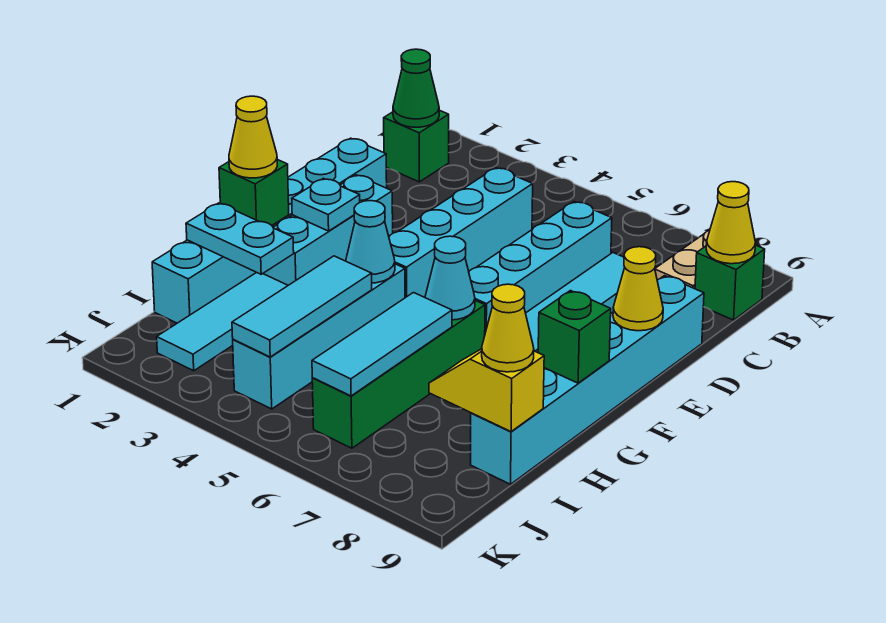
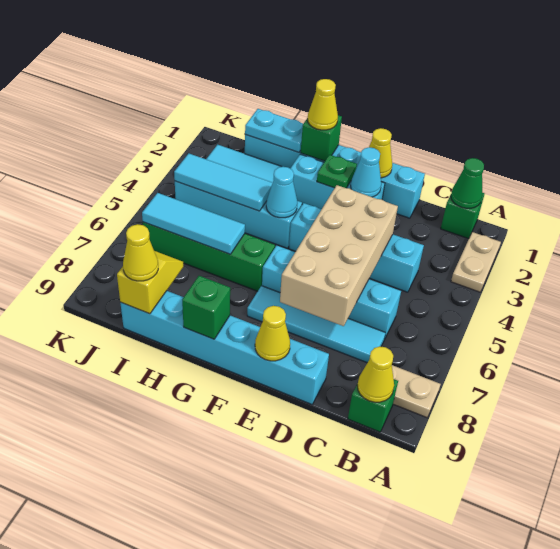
none -> tan plate A2:A3 level 1
none -> tan brick D4:E7 level 2
none -> yellow cone E1 level 2
cyan plate F2 level 2 -> green plate F2 level 2
cyan cone G6 level 2 -> cyan cone E2 level 2
cyan plate H1:H2 level 2 -> cyan plate H1:I1 level 2

